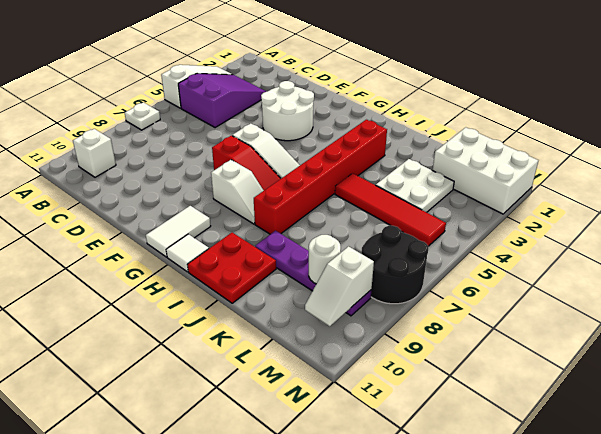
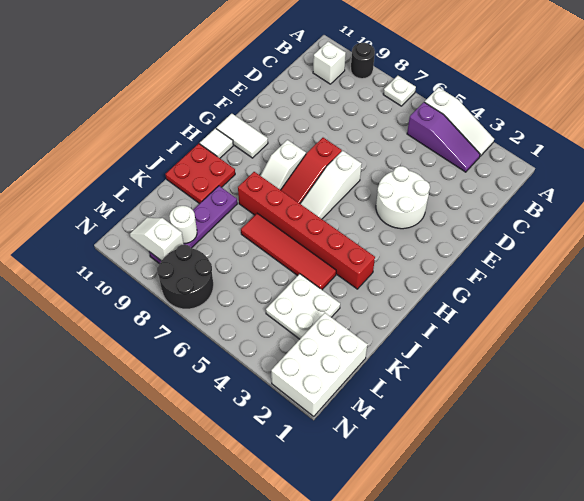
none -> black round brick A9 level 1
purple slope B3:C5 level 1 top 5 -> purple slope B3:B5 level 1 top 5
red tile J5:M5 level 1 -> red tile J4:J7 level 1

